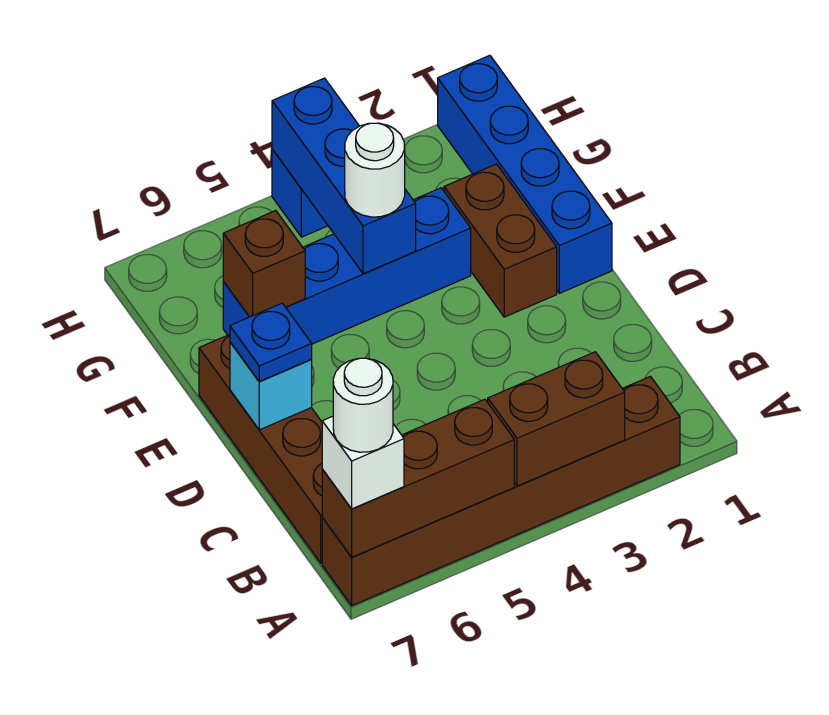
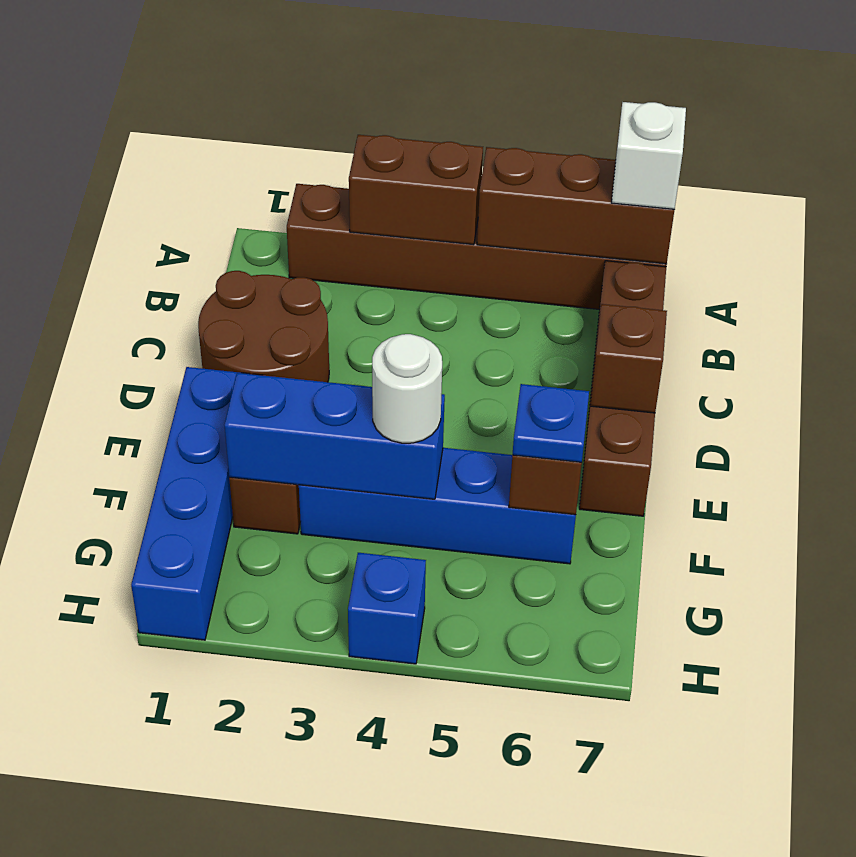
white round brick A7 level 4 -> none
none -> brown round brick C1:D2 level 1
cyan brick D7 level 2 -> brown brick D7 level 2
blue plate D7 level 3 -> blue plate F6 level 3
blue brick F4:H4 level 2 -> blue brick F2:F4 level 2

